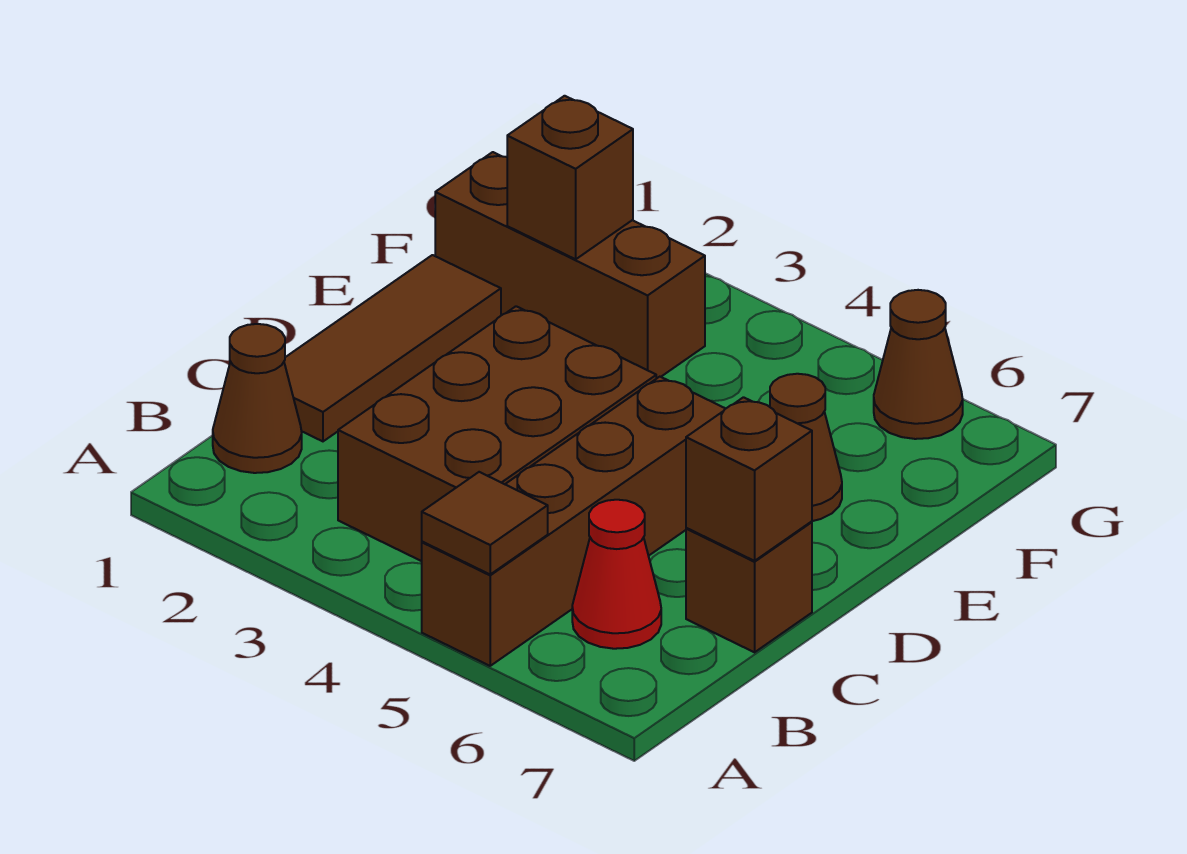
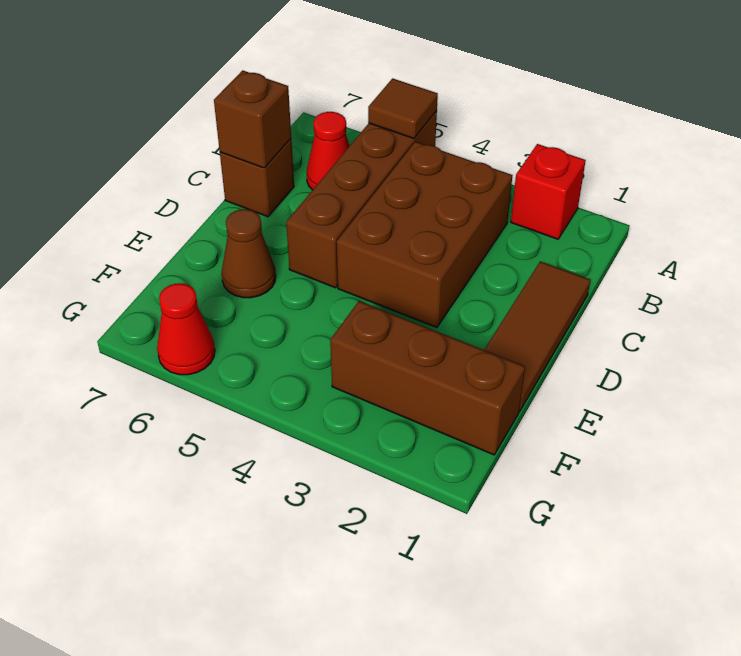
none -> red brick A2 level 1
brown cone B1 level 1 -> none
brown brick F2 level 2 -> none
brown cone G6 level 1 -> red cone G6 level 1

